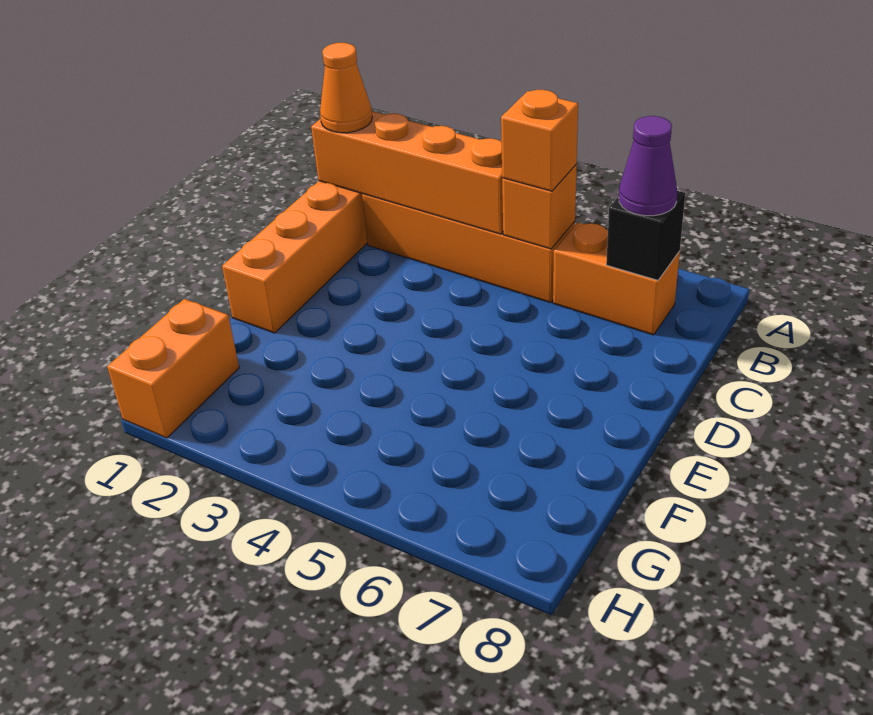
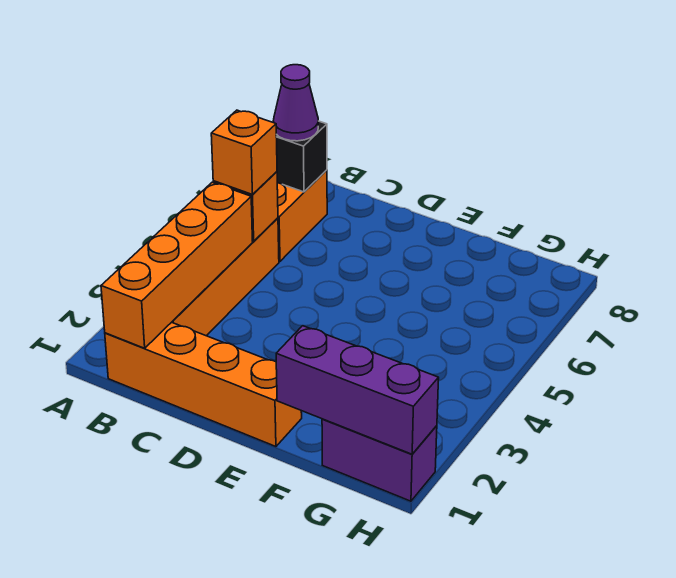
orange cone B1 level 3 -> none
none -> purple brick F1:H1 level 2
orange brick G1:H1 level 1 -> purple brick G1:H1 level 1

